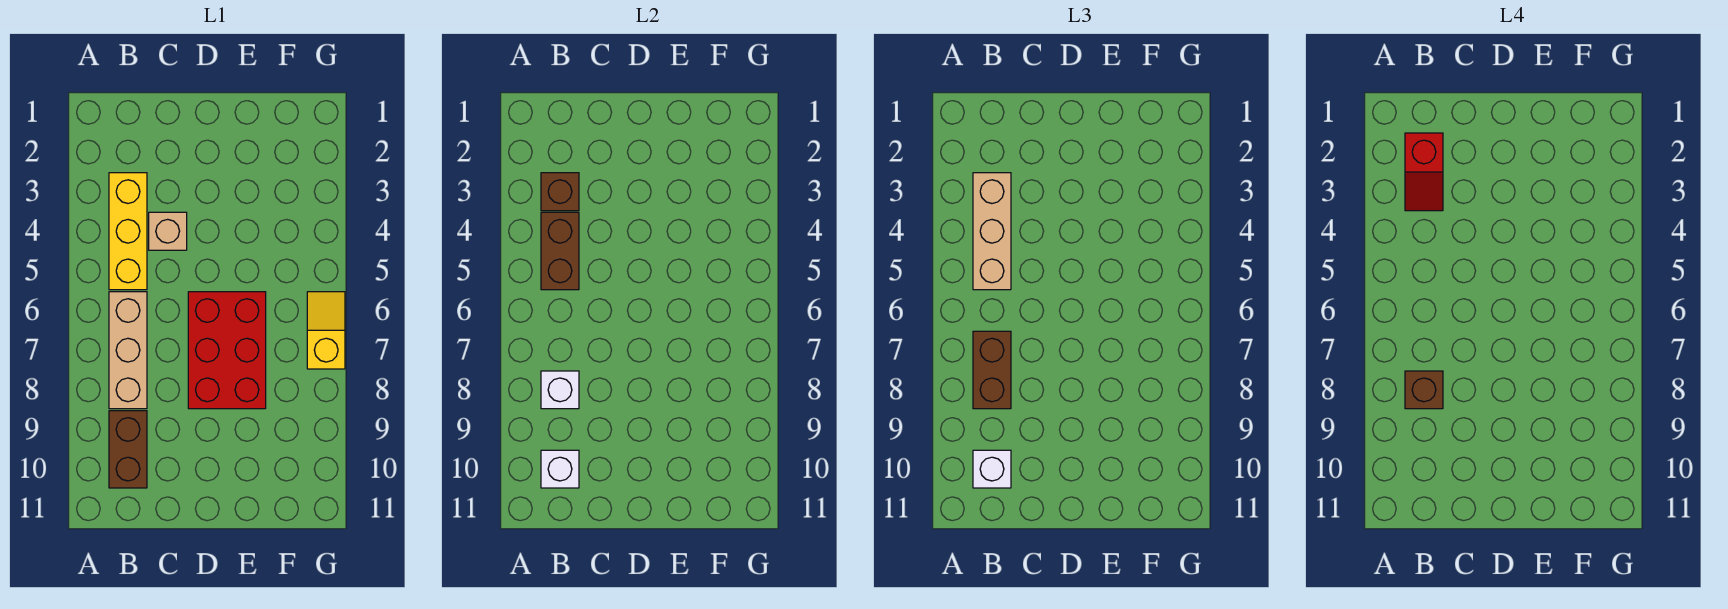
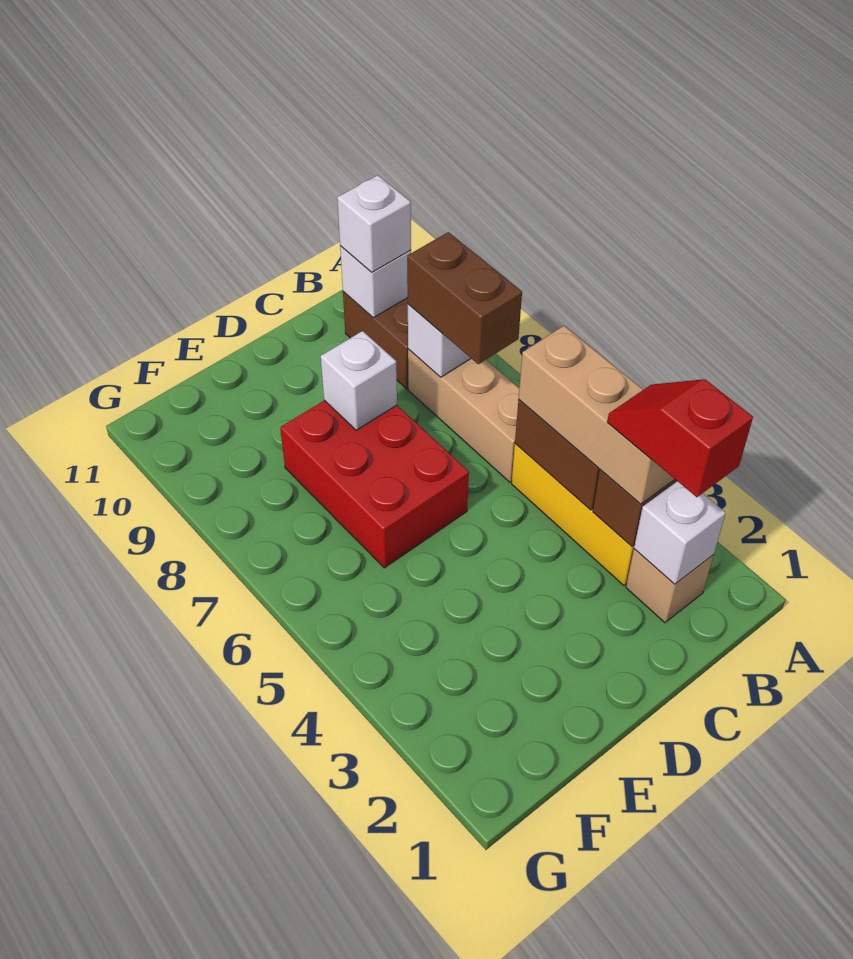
none -> white brick B2 level 2
brown brick B8 level 4 -> none
tan brick C4 level 1 -> tan brick B2 level 1
none -> white brick D8 level 2
yellow slope G6:G7 level 1 top 7 -> none

